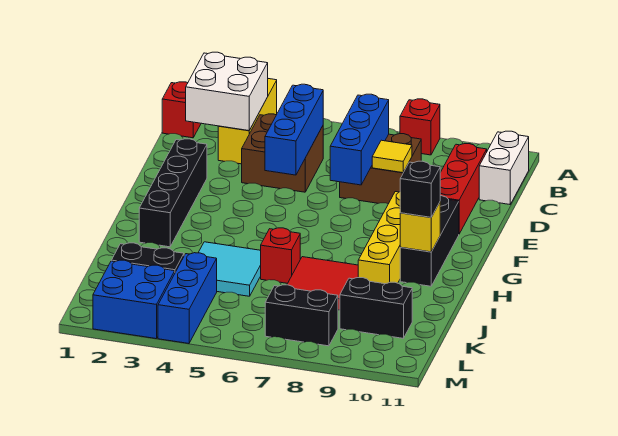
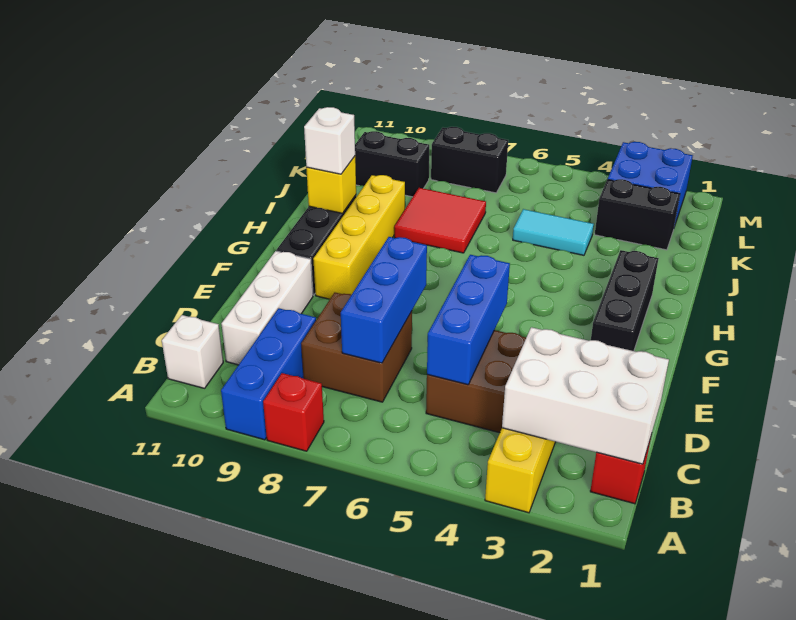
white brick B2:C3 level 2 -> white brick B1:C3 level 2
white brick B11:C11 level 1 -> white brick B11 level 1
red brick C10:E10 level 1 -> white brick C10:E10 level 1
yellow tile D8 level 2 -> none
black brick E2:H2 level 1 -> black brick F2:H2 level 1
black brick H10 level 3 -> white brick H10 level 3
cyan tile I4:J5 level 1 -> cyan tile J4:J5 level 1
red brick I6 level 1 -> none
blue brick K4:M4 level 1 -> blue brick A9:C9 level 1

